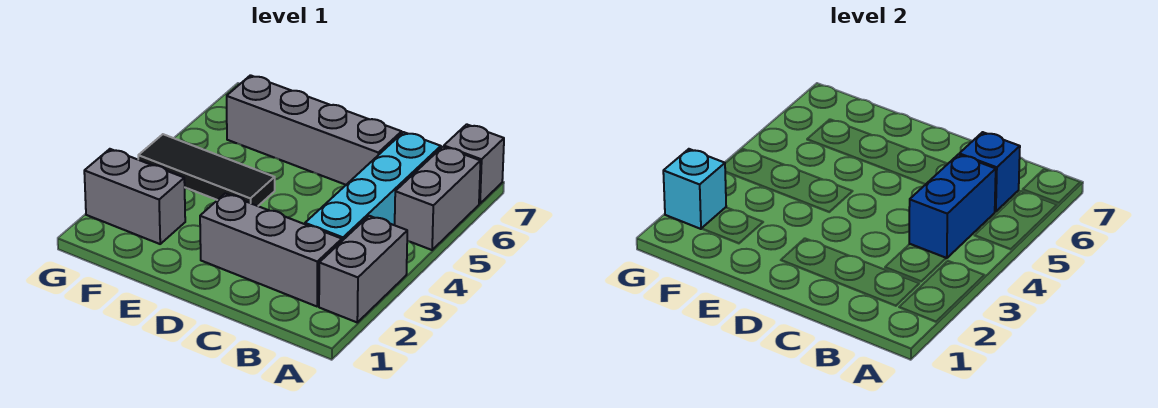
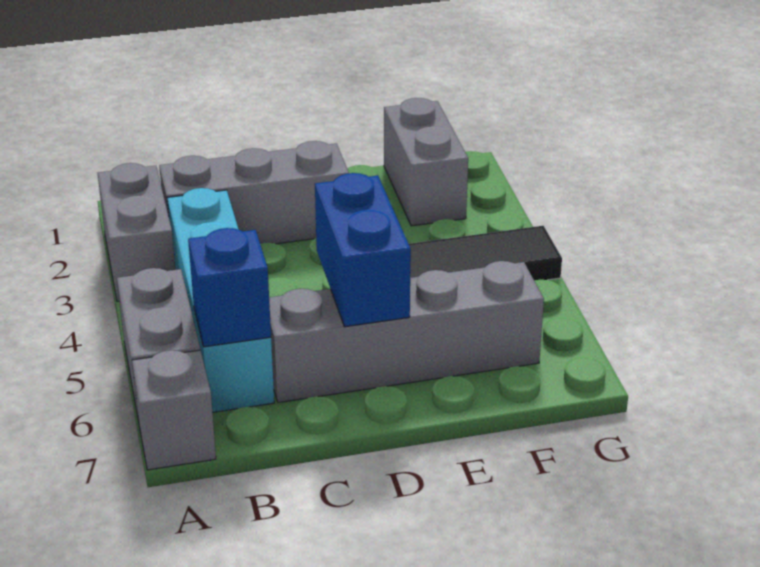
blue brick B4:B5 level 2 -> blue brick D5:D6 level 2
grey brick F2:G2 level 1 -> grey brick F1:F2 level 1
cyan brick G2 level 2 -> none

